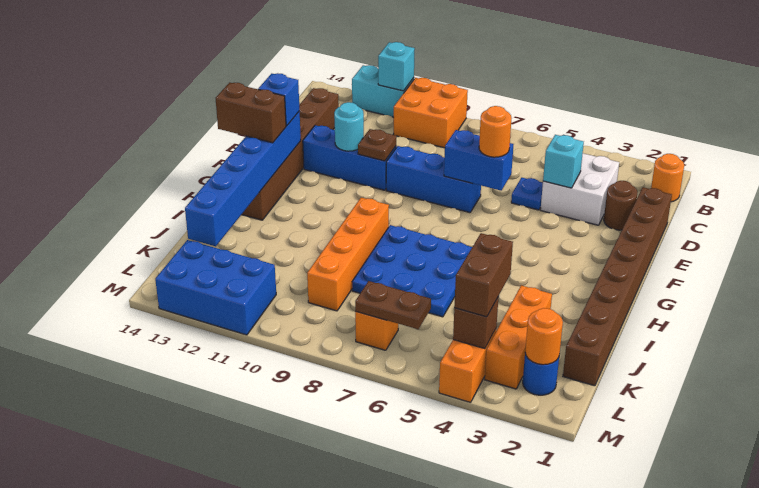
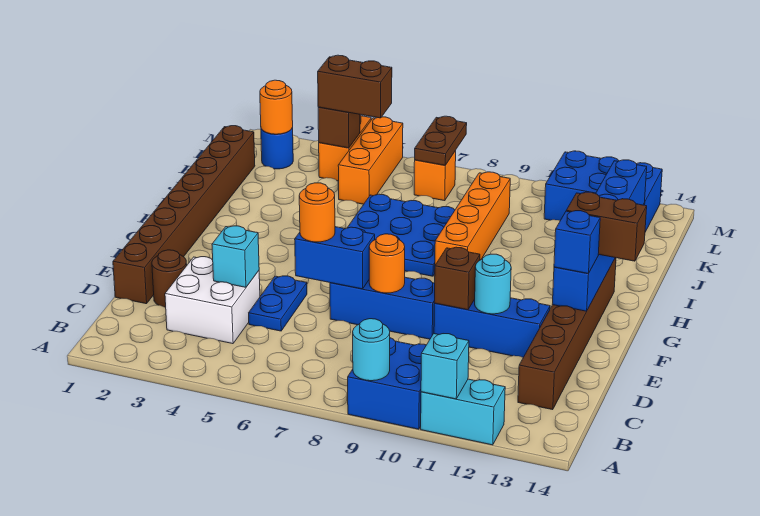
orange brick A9:B10 level 1 -> blue brick A9:B10 level 1
none -> cyan round brick A9 level 2
orange round brick B1 level 1 -> orange round brick E8 level 2
blue plate D5 level 1 -> blue plate D5:E5 level 1
brown plate E10 level 2 -> brown brick E10 level 2
orange brick J3:L3 level 1 -> orange brick K5:M5 level 1
brown brick K4:L4 level 3 -> brown brick L4:L5 level 3
brown plate L6:L7 level 2 -> brown plate L7:M7 level 2

